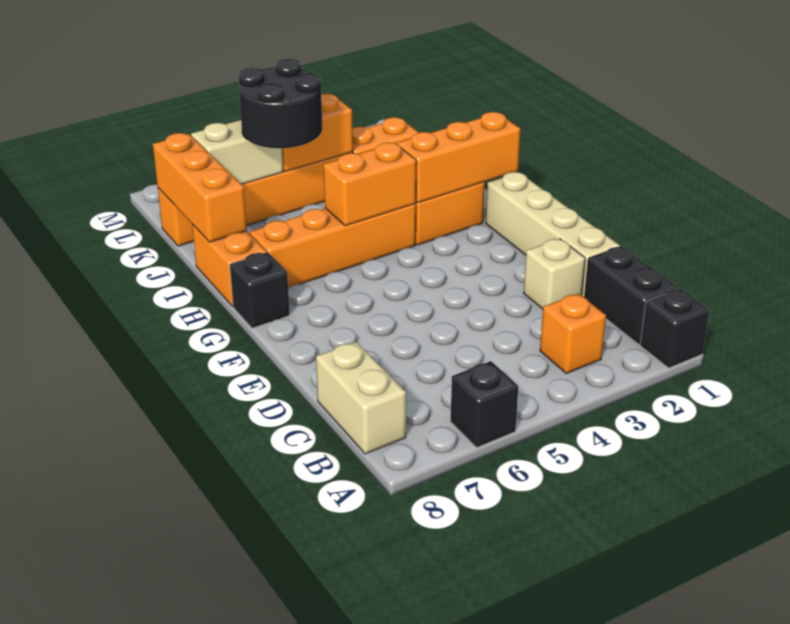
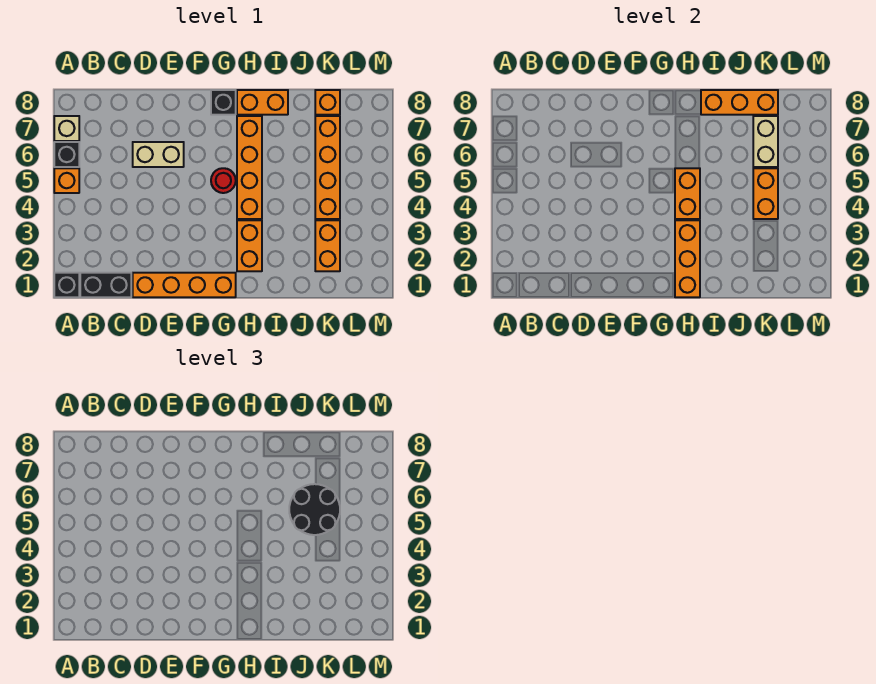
orange brick B3 level 1 -> orange brick A5 level 1
tan brick B8:C8 level 1 -> tan brick D6:E6 level 1
tan brick D1:G1 level 1 -> orange brick D1:G1 level 1
tan brick D2 level 1 -> tan brick A7 level 1
none -> red round brick G5 level 1

